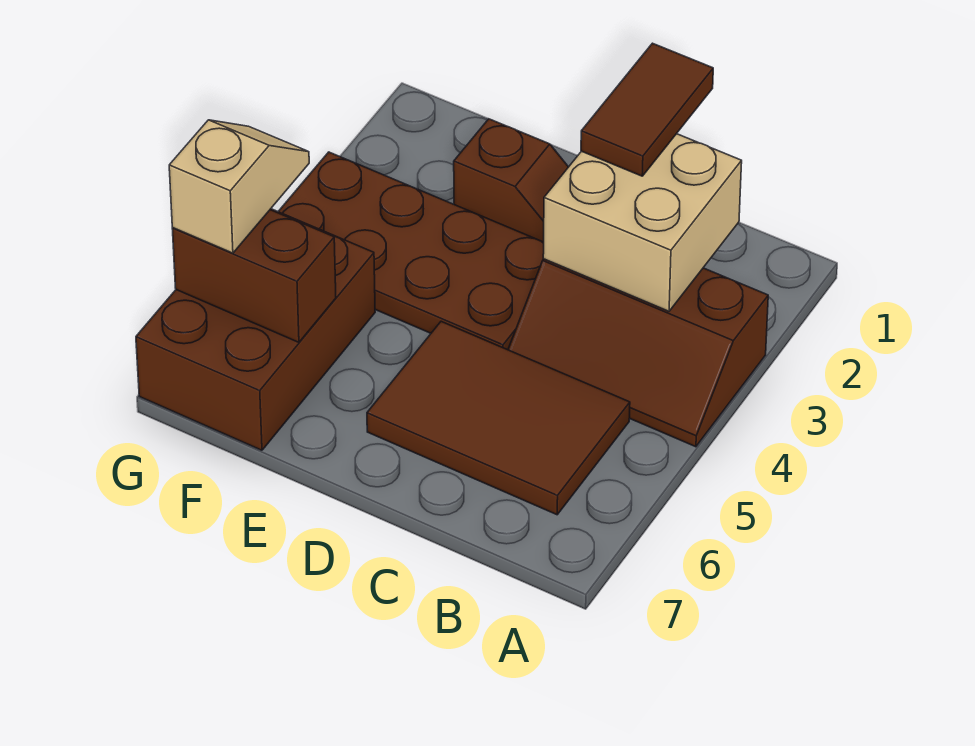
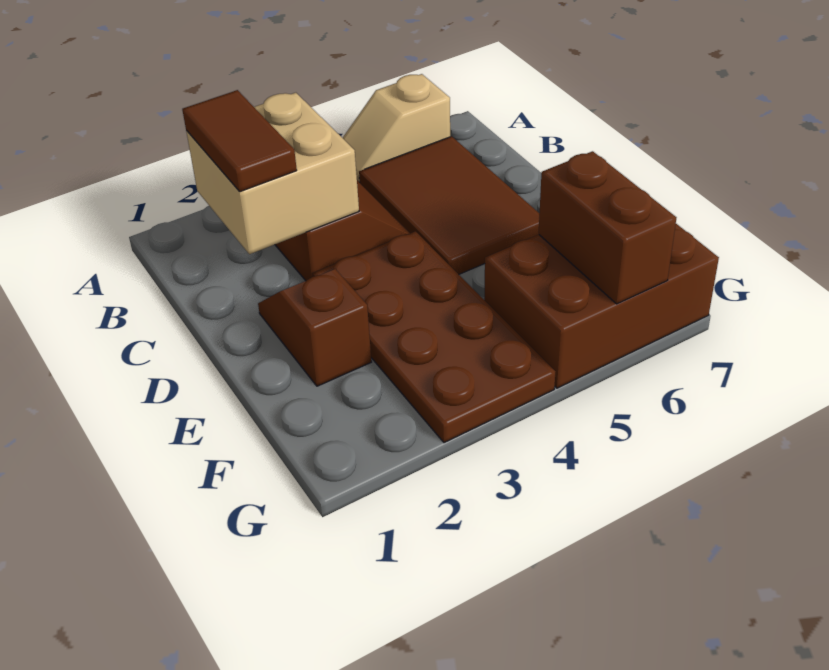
brown tile C1:C2 level 3 -> brown tile B2:C2 level 3
tan slope G5:G6 level 3 top 6 -> tan slope A5:A6 level 1 top 6

